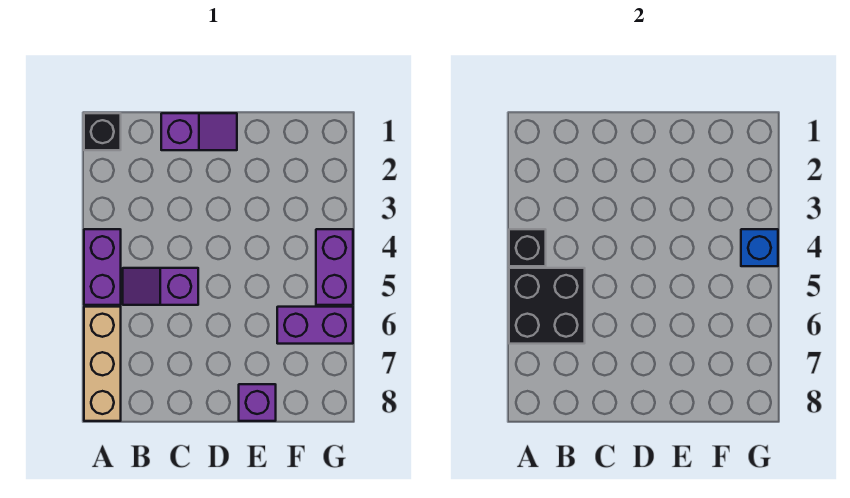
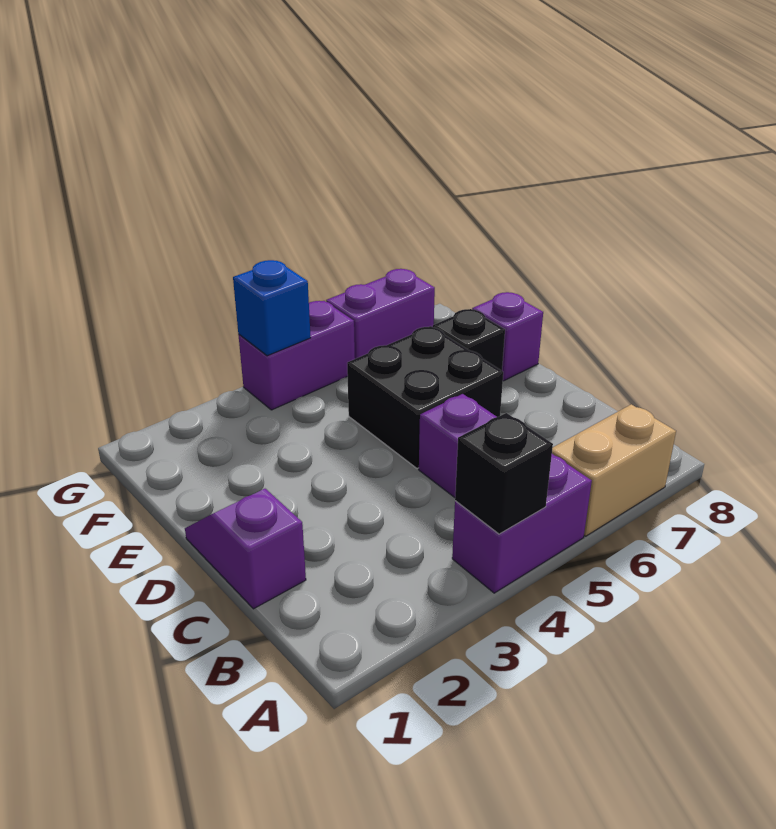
black brick A1 level 1 -> black brick E7 level 1
black brick A5:B6 level 2 -> black brick D5:E6 level 1
tan brick A6:A8 level 1 -> tan brick A6:A7 level 1
purple brick F6:G6 level 1 -> purple brick G6:G7 level 1

